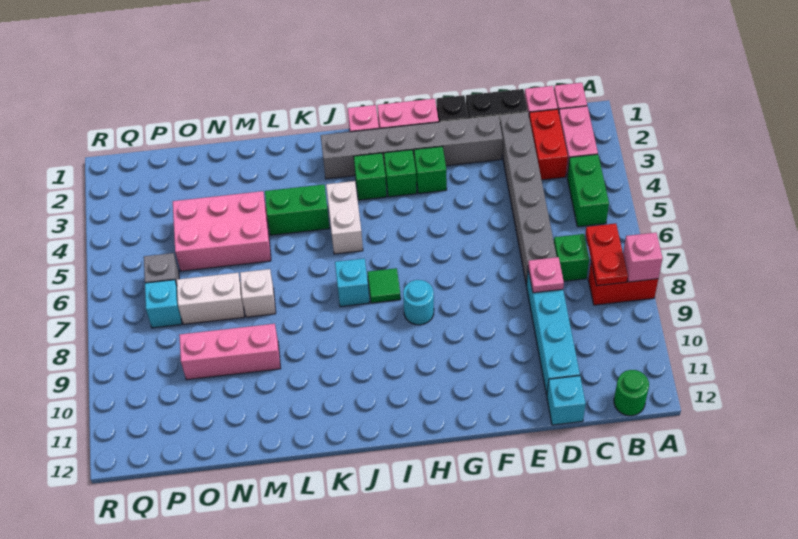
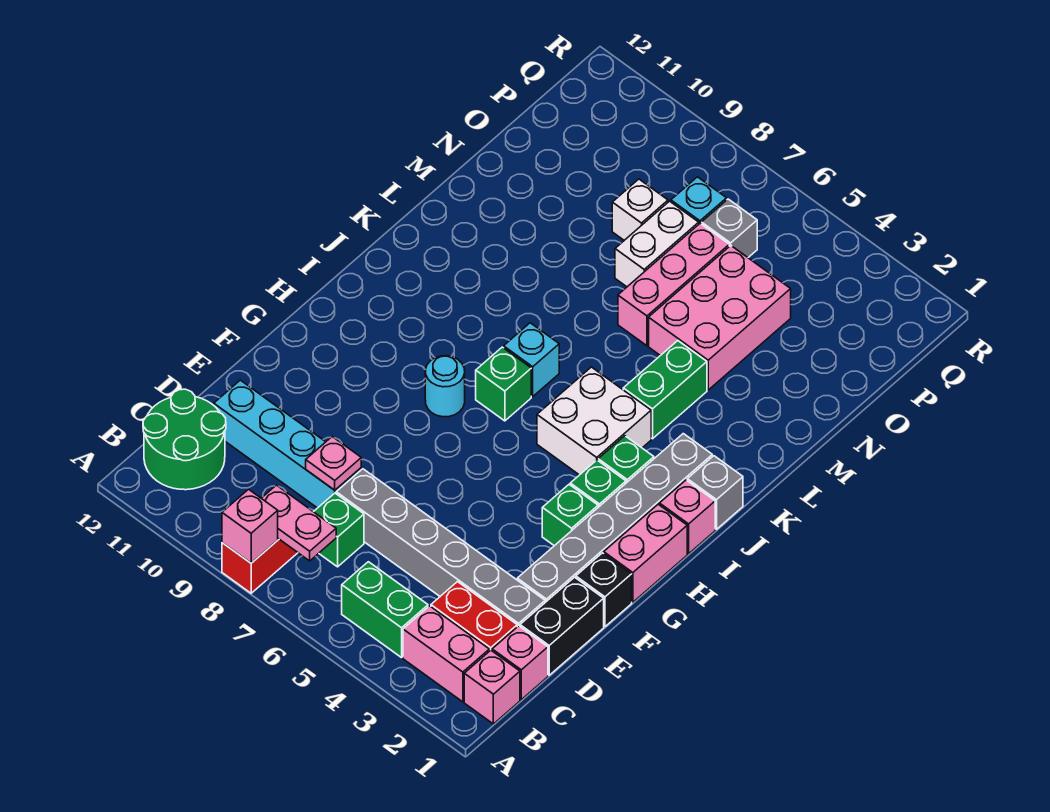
red plate B7:B8 level 2 -> pink plate B7:B8 level 2
green round brick B12 level 1 -> green round brick B11:C12 level 1
cyan brick D12 level 1 -> none
green tile I7 level 1 -> green brick I7 level 1
none -> grey brick J1 level 1
white brick J4:J5 level 1 -> white brick I4:J5 level 1
white brick M7 level 1 -> white brick O8 level 1
pink brick M9:O9 level 1 -> pink brick M6:O6 level 1

